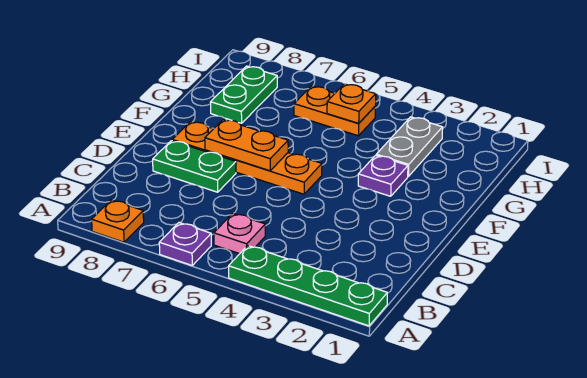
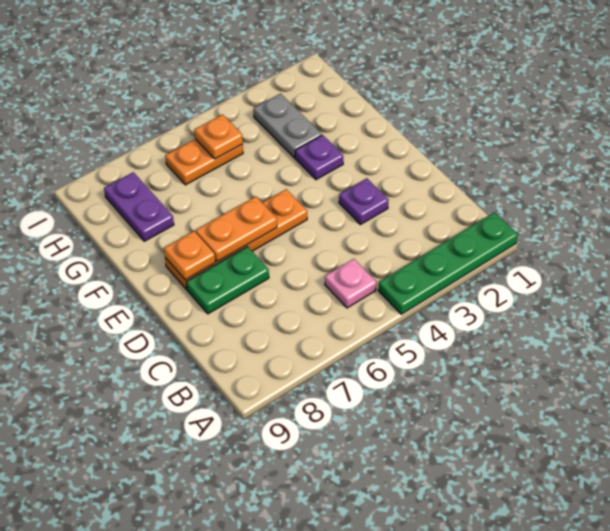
purple plate A6 level 1 -> purple plate D3 level 1
orange plate A8 level 1 -> orange plate E8 level 2
green plate G8:H8 level 1 -> purple plate G8:H8 level 1

